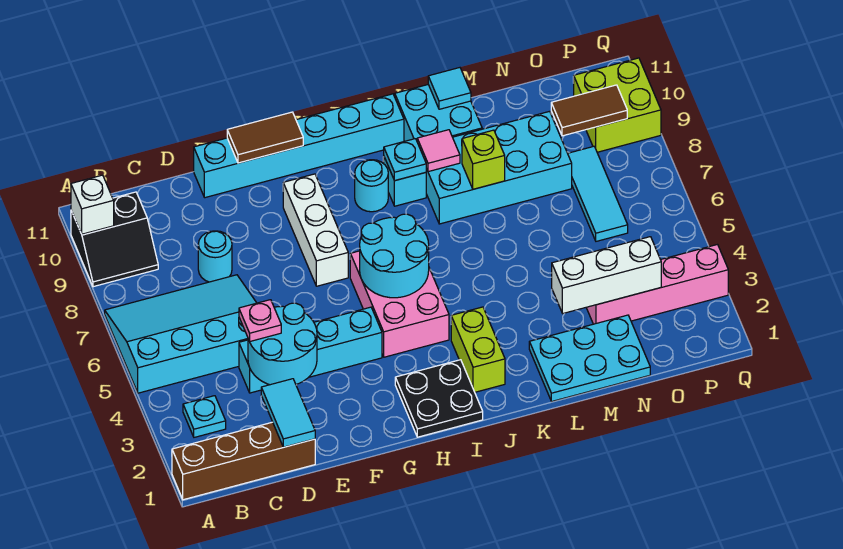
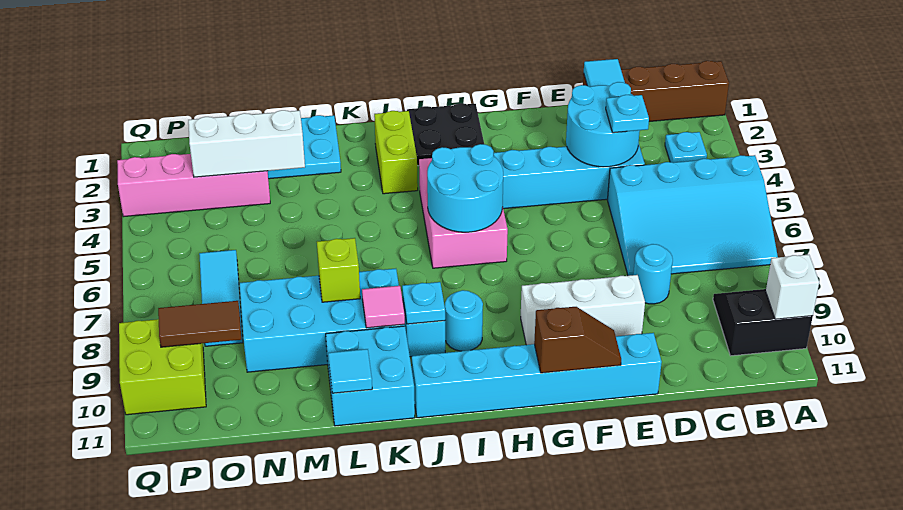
pink plate D4 level 3 -> cyan plate D4 level 3
brown tile F11:G11 level 2 -> brown slope F11:G11 level 2 top G
white brick G7:G9 level 1 -> white brick E9:G9 level 1

